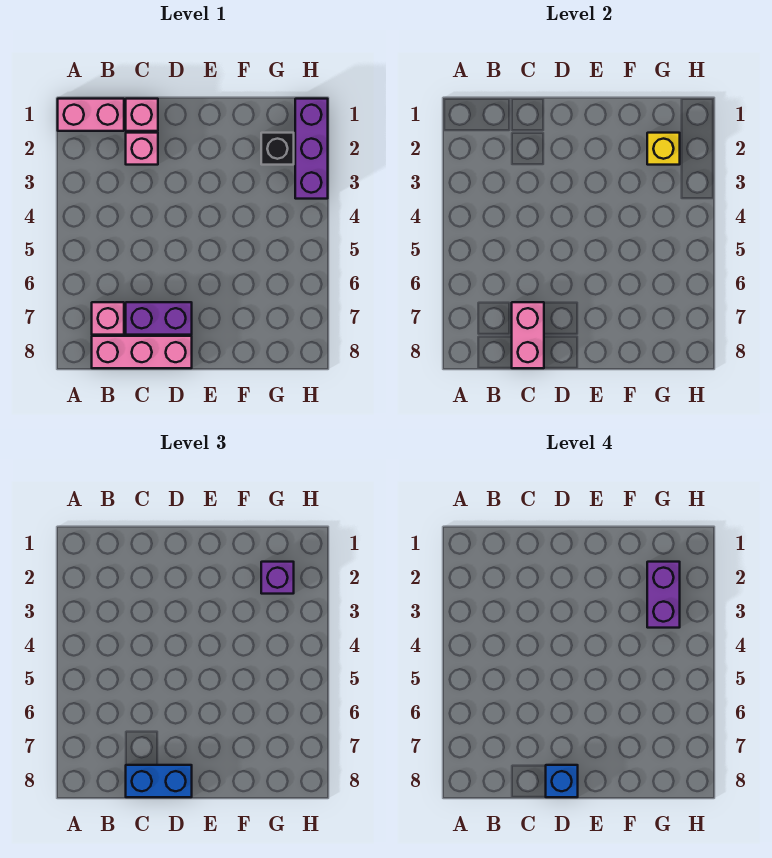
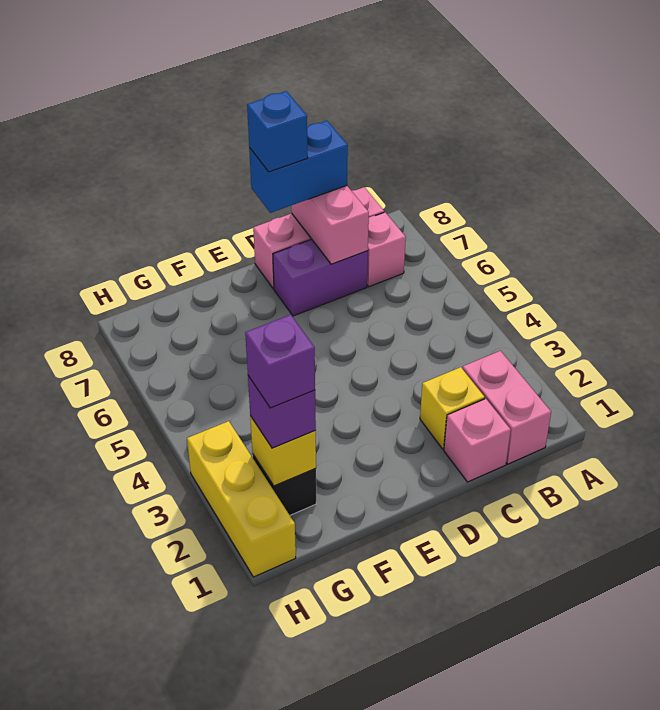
pink brick A1:B1 level 1 -> pink brick B1:B2 level 1
pink brick C2 level 1 -> yellow brick C2 level 1
purple brick G2:G3 level 4 -> purple brick G2 level 4
purple brick H1:H3 level 1 -> yellow brick H1:H3 level 1

